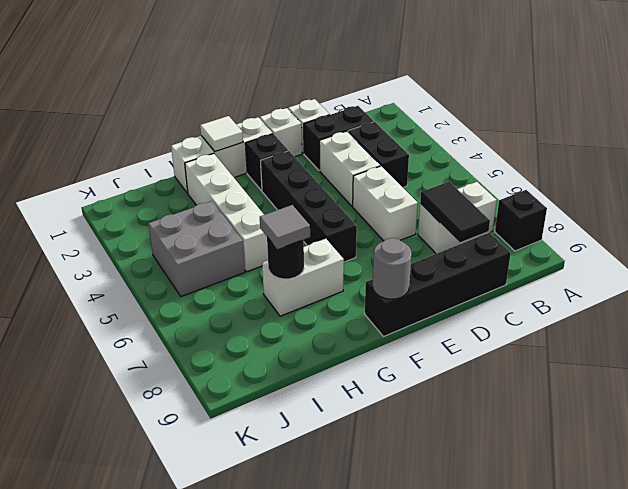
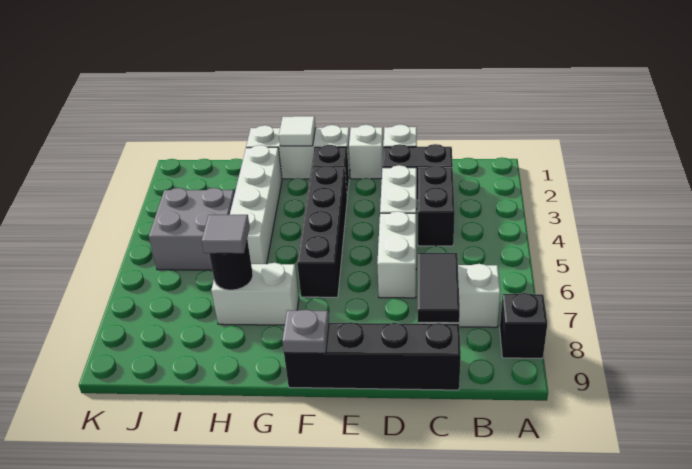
grey round brick F9 level 2 -> grey plate F9 level 2

